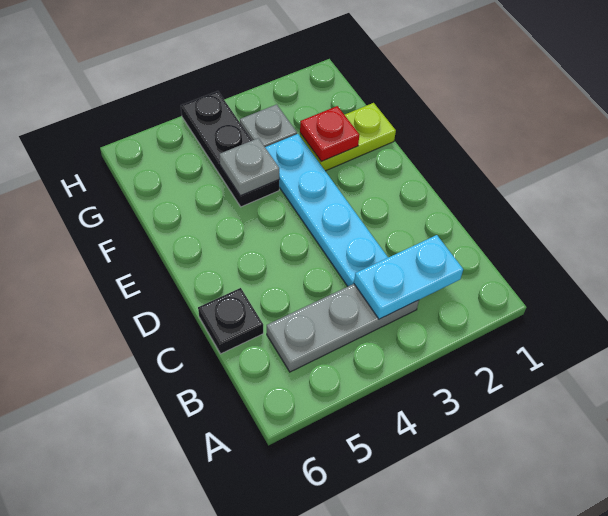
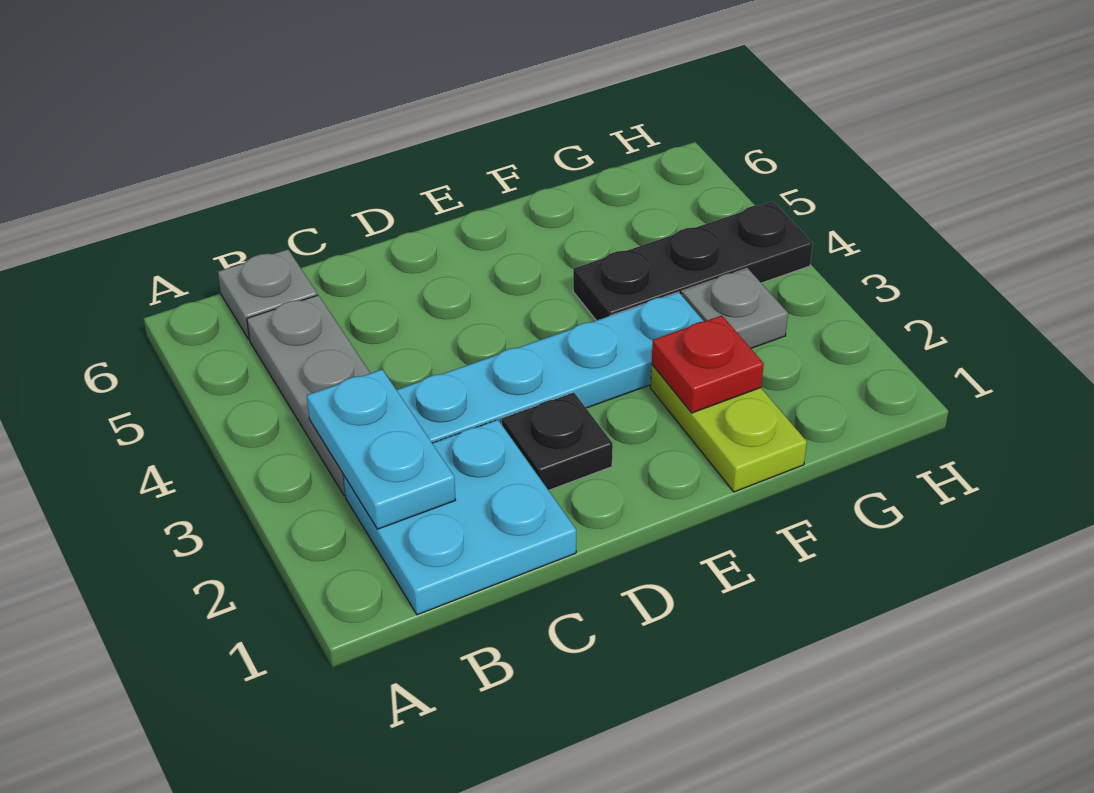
none -> cyan plate B1:C2 level 1
black plate C6 level 1 -> black plate D2 level 1
grey plate F4 level 2 -> grey plate B6 level 1

